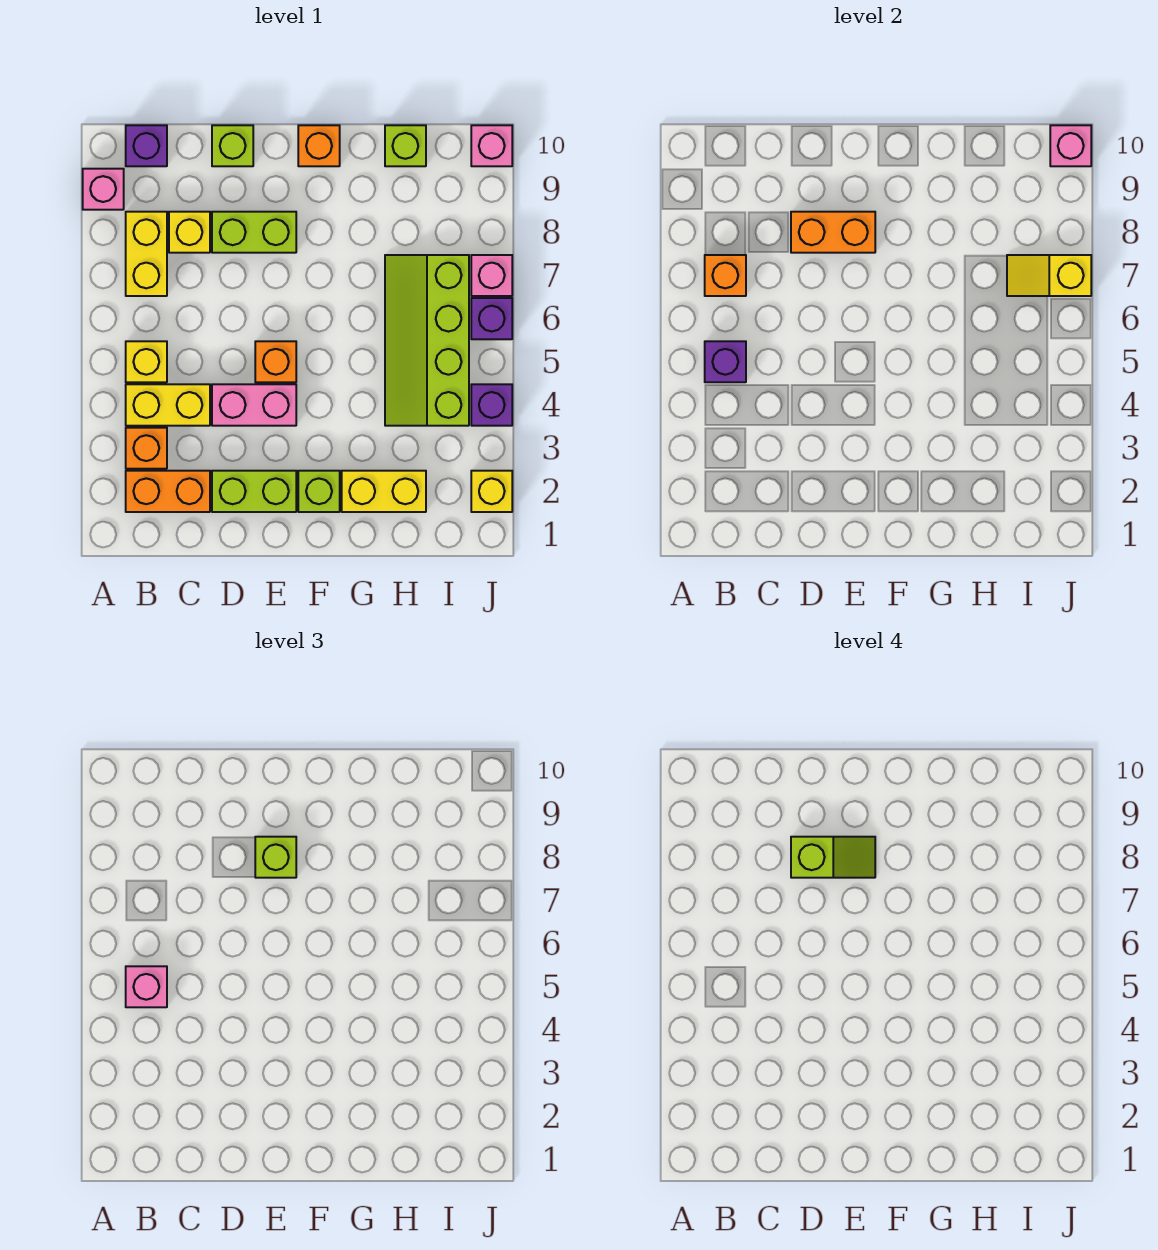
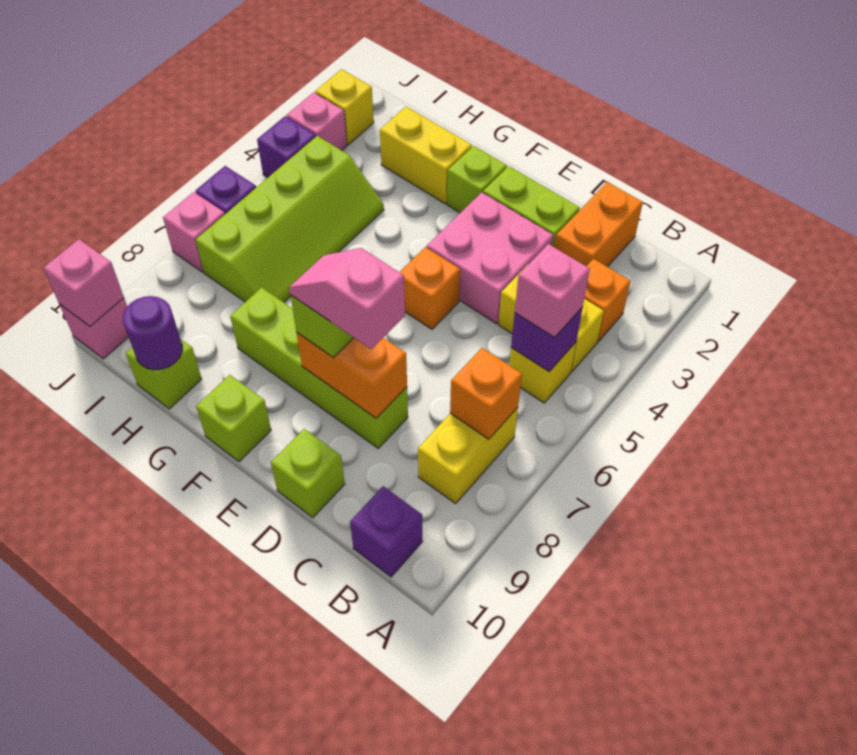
pink brick A9 level 1 -> pink brick J3 level 1
orange brick B2:C2 level 1 -> orange brick C1:C2 level 1
yellow brick C8 level 1 -> none
pink brick D4:E4 level 1 -> pink brick D3:E4 level 1
lime brick D8:E8 level 1 -> lime brick D8:G8 level 1
lime slope D8:E8 level 4 top D -> pink slope D8:E8 level 4 top D
orange brick F10 level 1 -> lime brick F10 level 1
none -> purple round brick H10 level 2
yellow slope I7:J7 level 2 top J -> none

